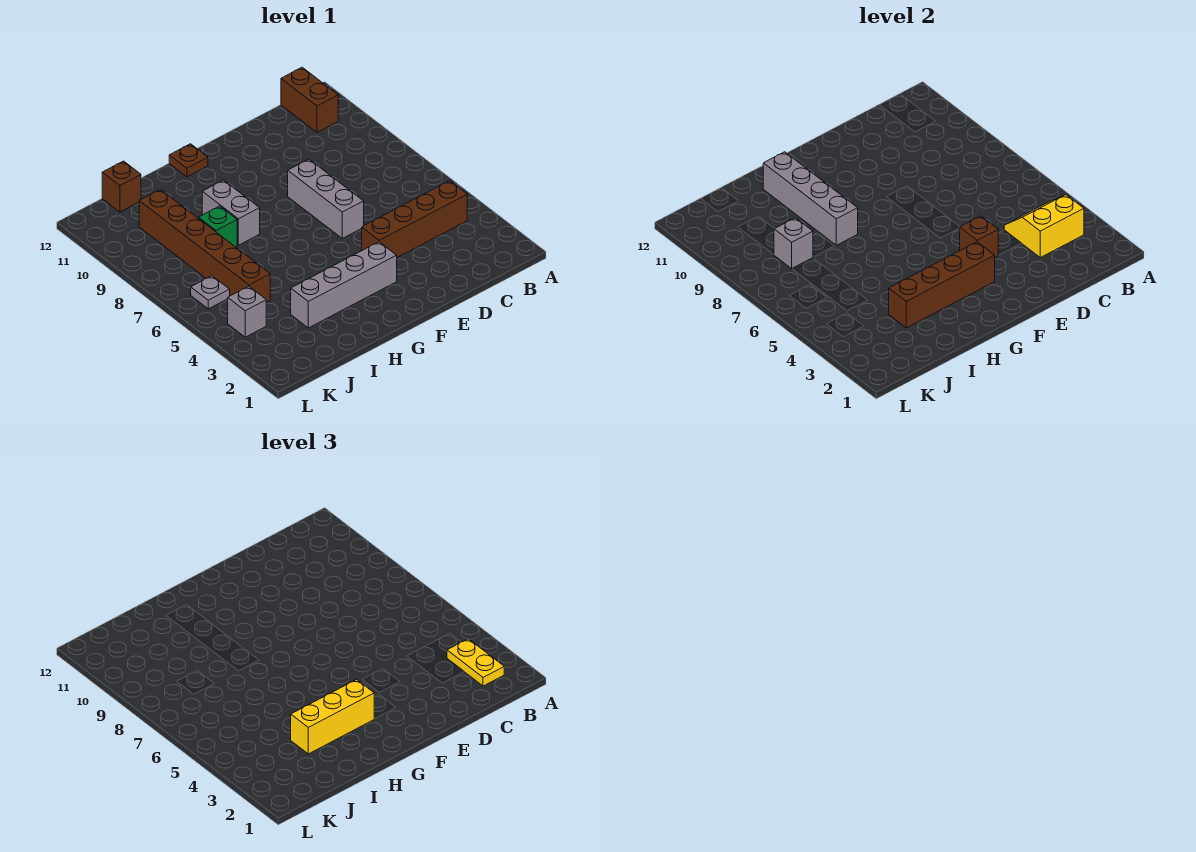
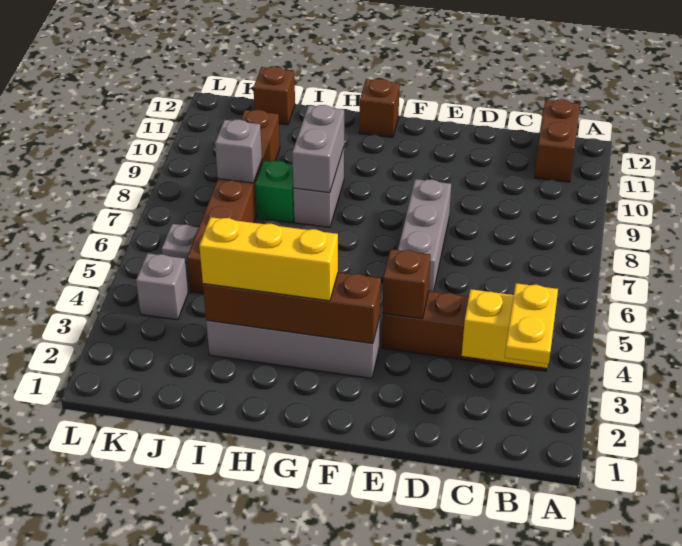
brown plate G12 level 1 -> brown brick G12 level 1
grey brick H8:H11 level 2 -> grey brick H8:H9 level 2

